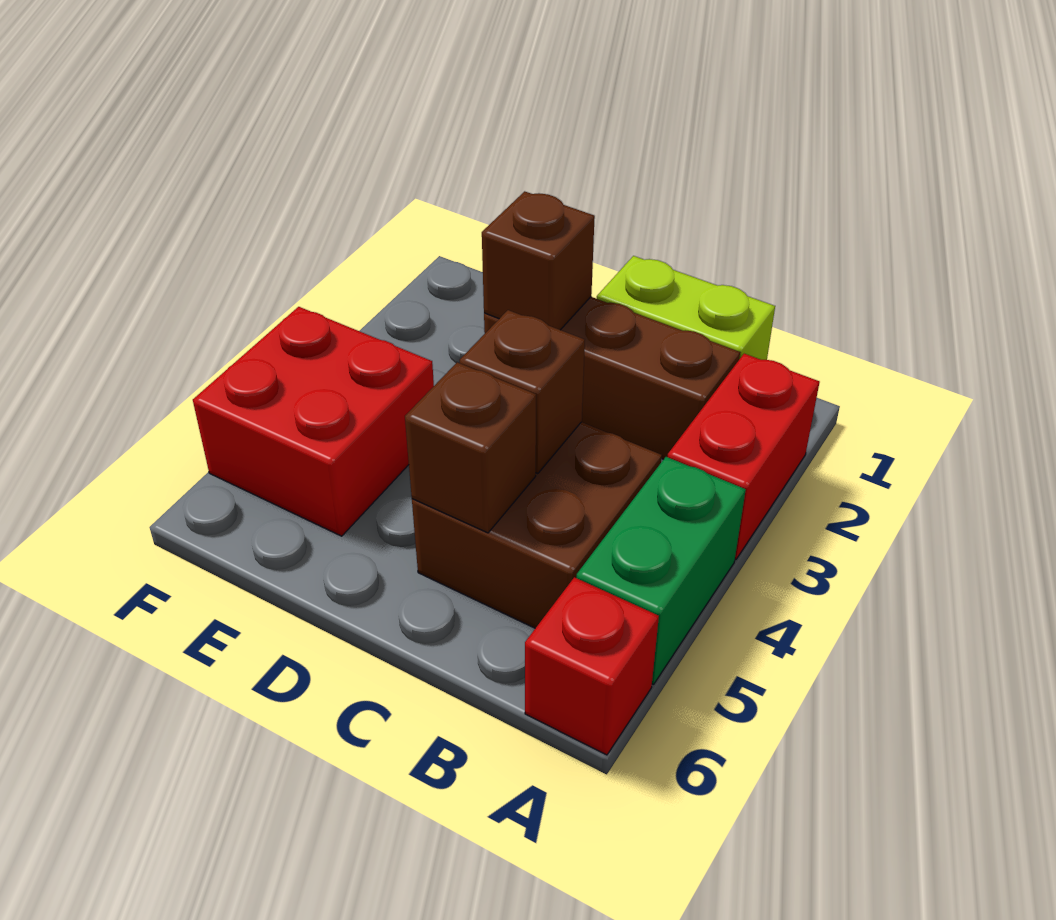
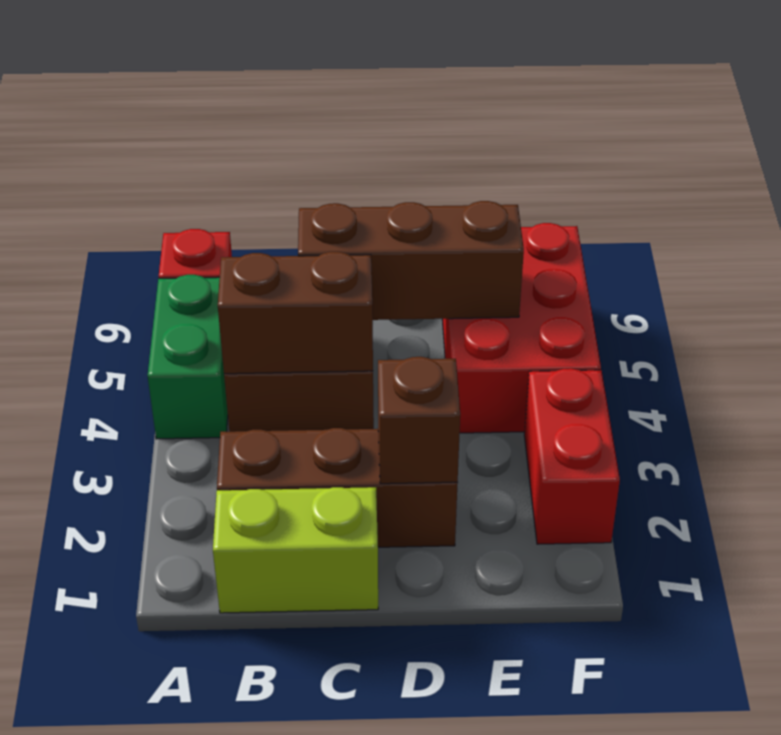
red brick A2:A3 level 1 -> red brick F2:F3 level 1
brown brick C4 level 2 -> brown brick B4:C4 level 2
brown brick C5 level 2 -> brown brick C5:E5 level 2
red brick E4:F5 level 1 -> red brick E4:F6 level 1

